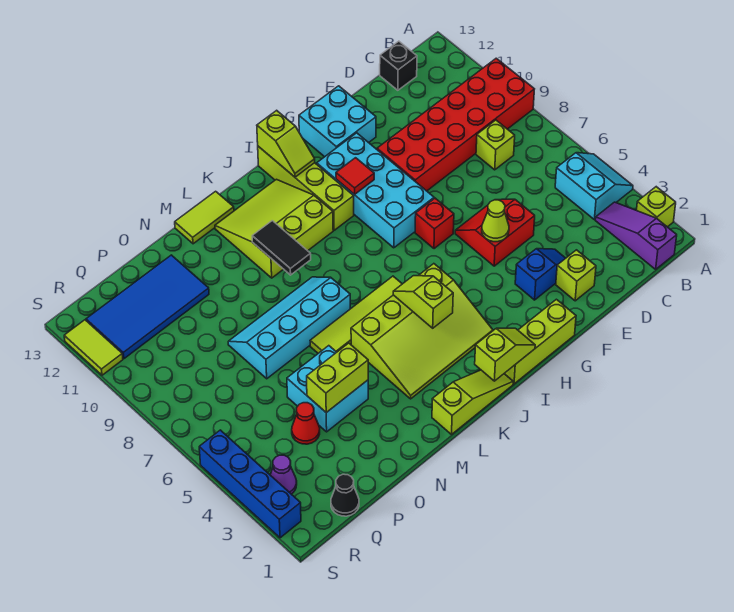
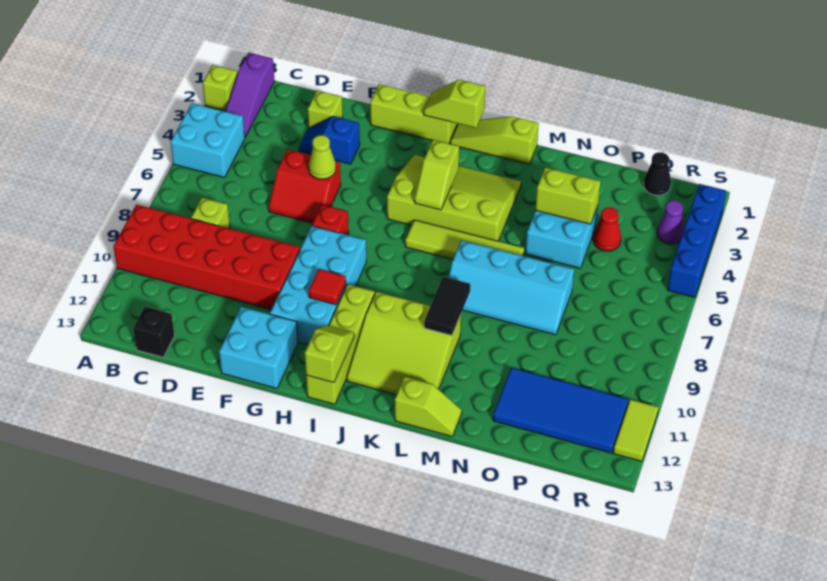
cyan slope A4:B5 level 1 top B -> cyan brick A4:B5 level 1
lime tile L13:M13 level 1 -> lime slope L13:M13 level 1 top L

